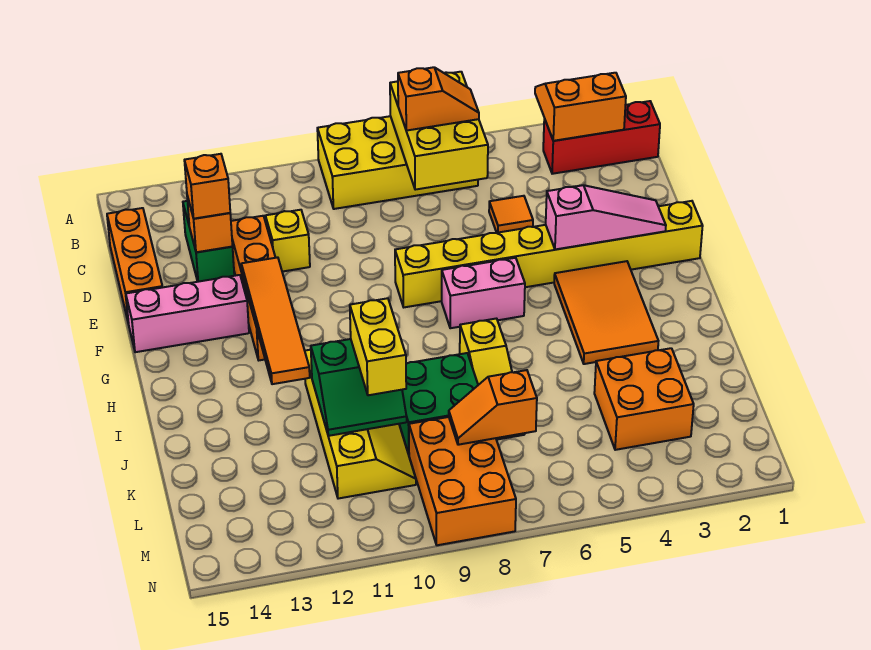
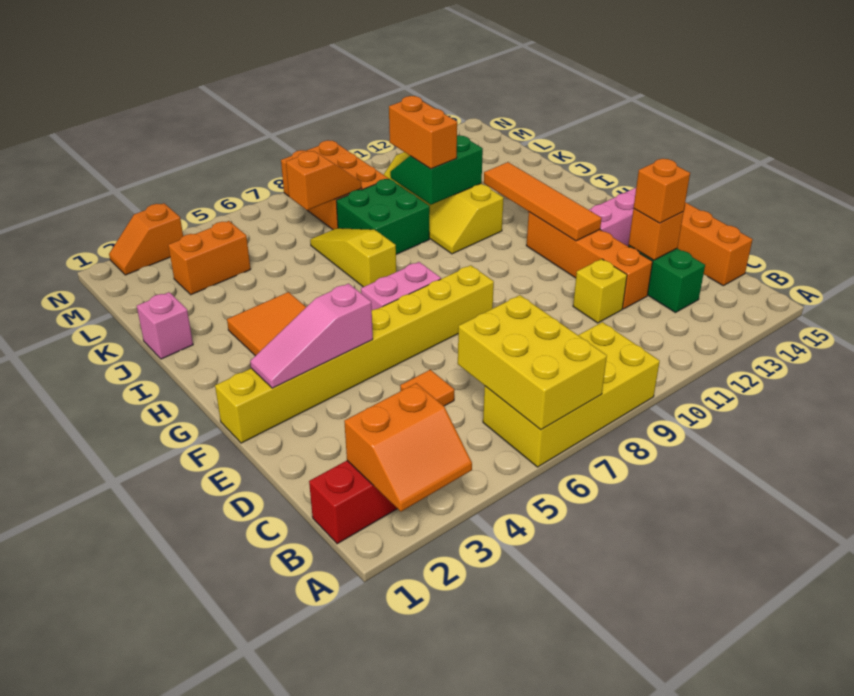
orange slope B6:B7 level 3 top 7 -> orange slope N2:N3 level 1 top 3
none -> pink brick J1 level 1
yellow brick J10:K10 level 3 -> orange brick J10:K10 level 3
orange brick K3:L4 level 1 -> orange brick L3:L4 level 1

